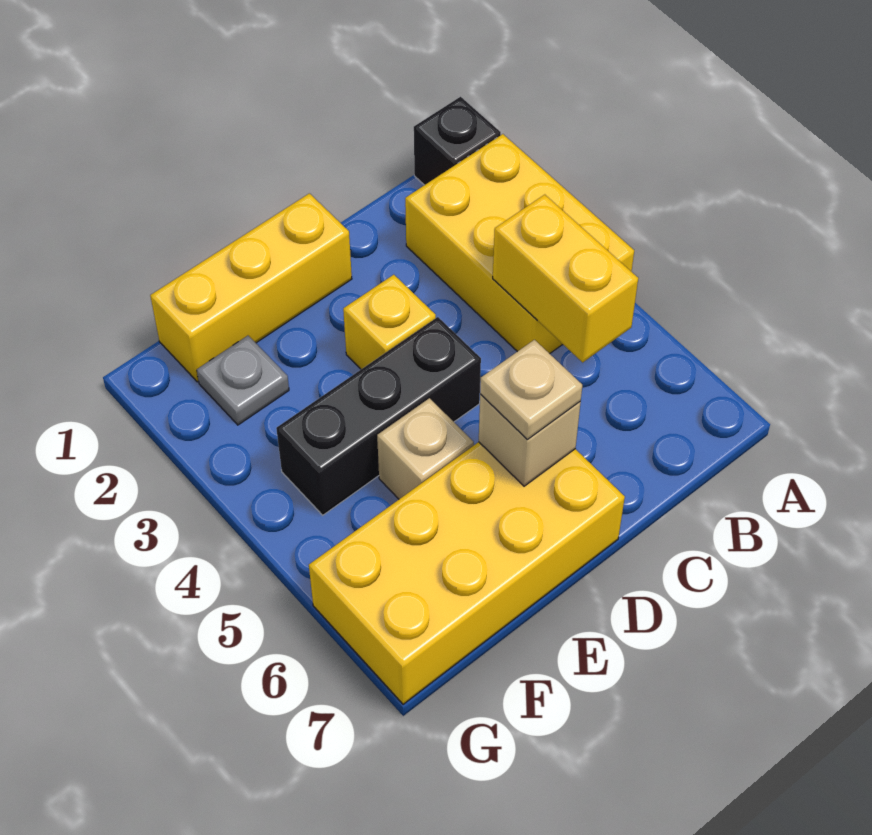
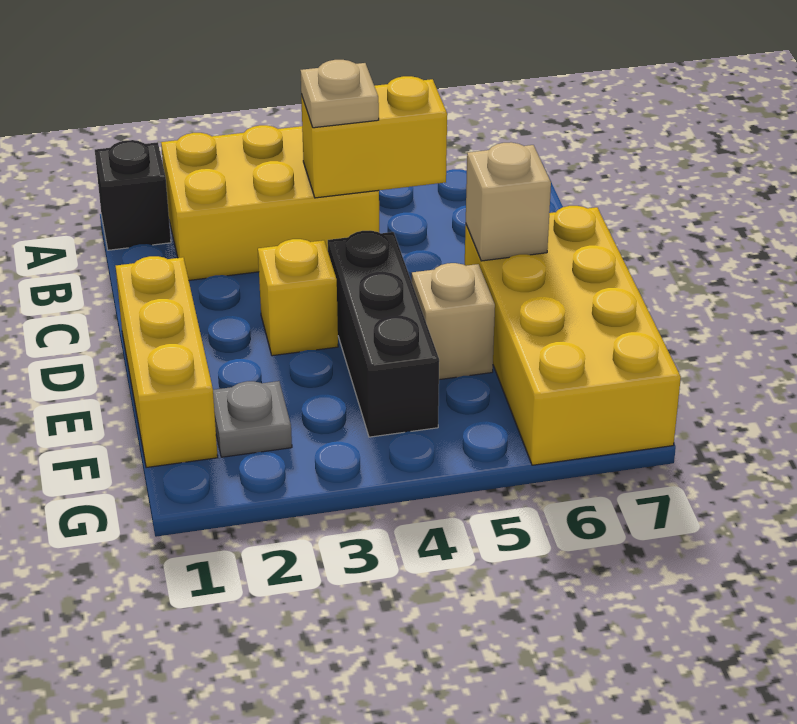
tan plate D6 level 3 -> tan plate B4 level 3

